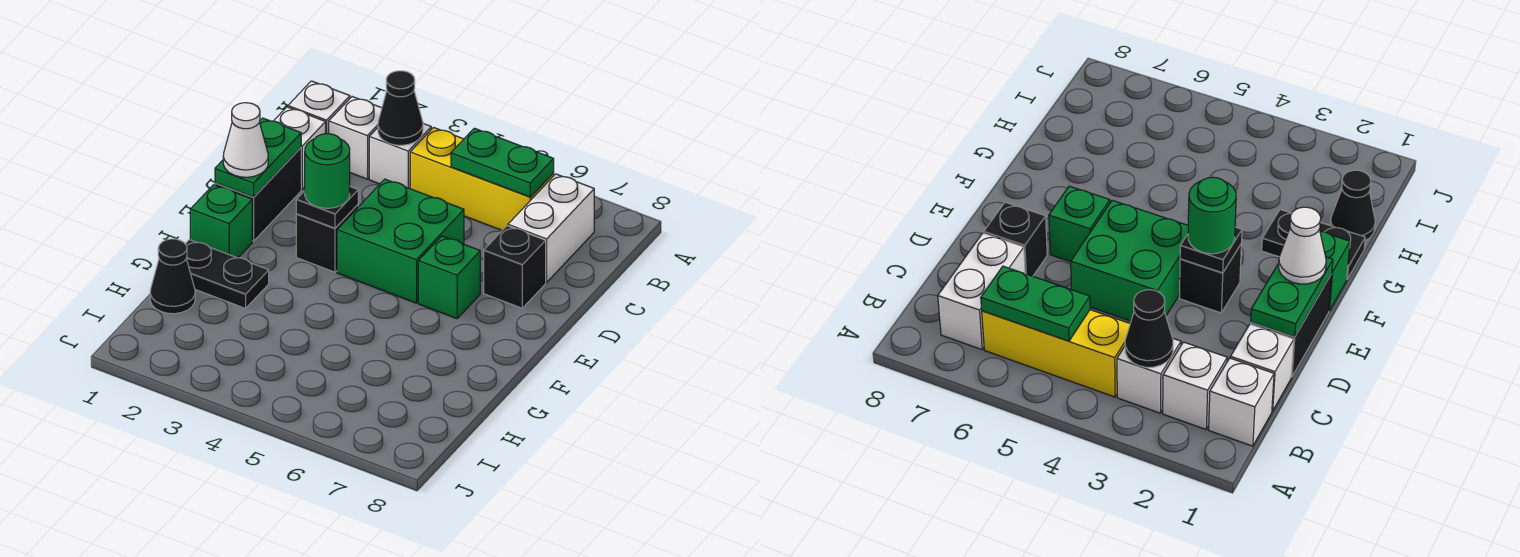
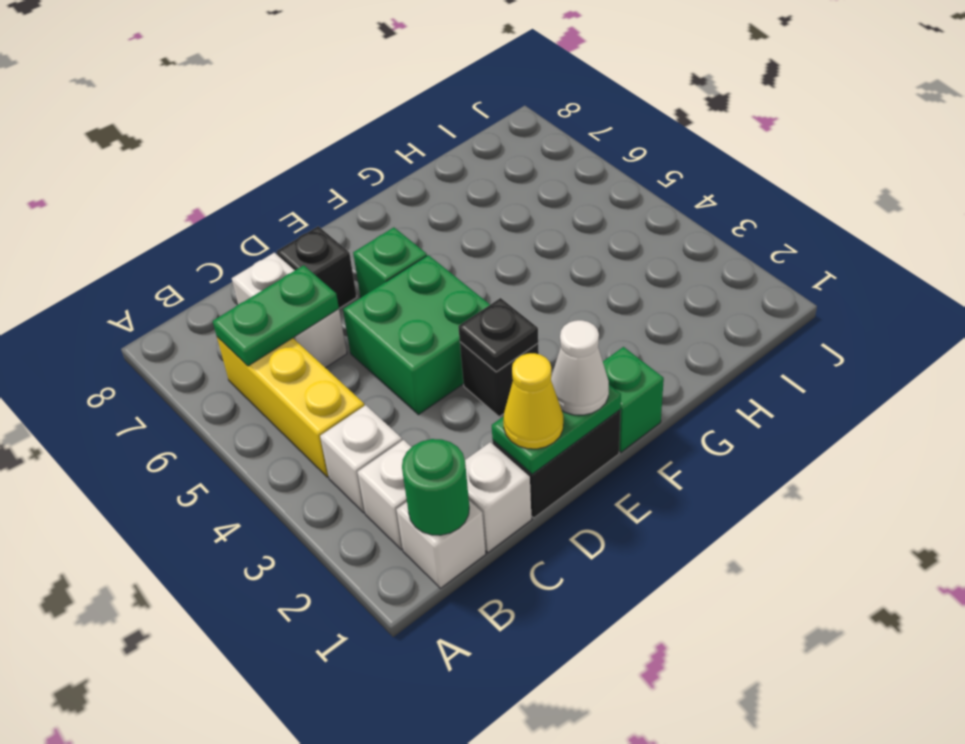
black cone B3 level 2 -> none
green plate B5:B6 level 2 -> green plate B6:C6 level 2
white brick B7:C7 level 1 -> white brick C6:C7 level 1
none -> yellow cone D1 level 3
green round brick E3 level 3 -> green round brick B1 level 2
black plate G1:G2 level 1 -> none
black cone H1 level 1 -> none

